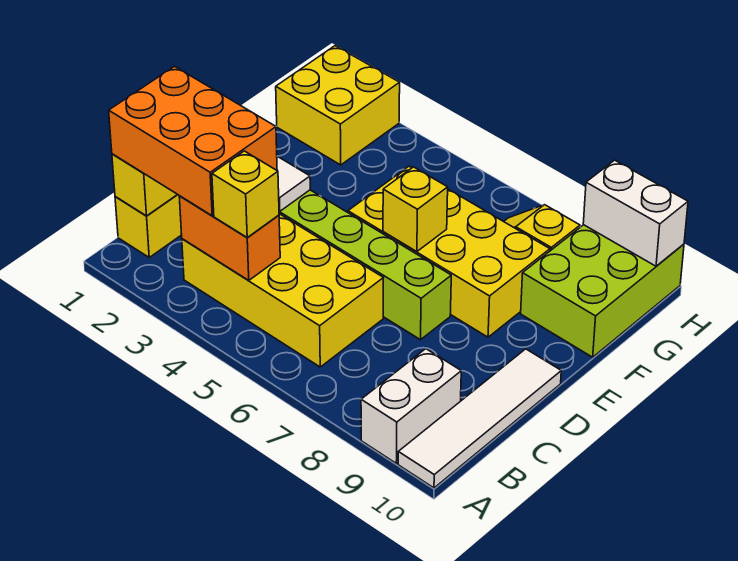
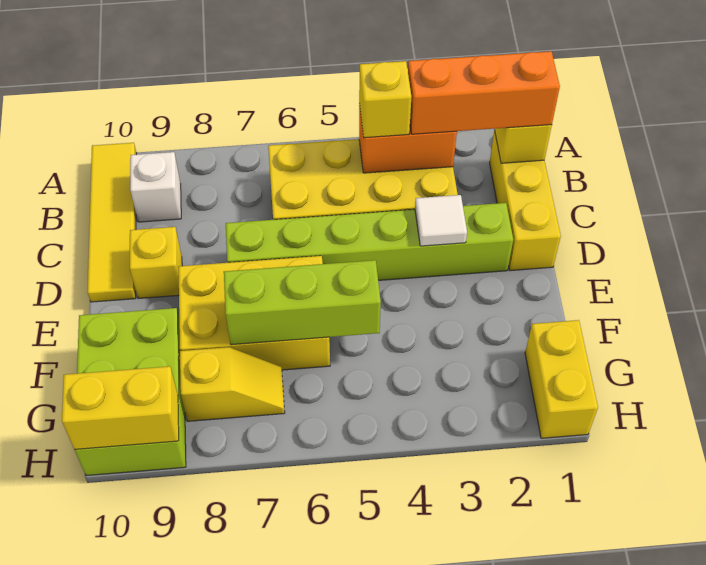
white brick A9:B9 level 1 -> white brick B9 level 1
white tile A10:D10 level 1 -> yellow tile A10:D10 level 1
orange brick B1:C3 level 3 -> orange brick B1:B3 level 3
yellow brick E5:F8 level 1 -> yellow brick E6:F8 level 1
yellow brick E6 level 2 -> yellow brick D9 level 1
none -> lime brick F5:F7 level 2
yellow brick G1:H2 level 1 -> yellow brick G1:H1 level 1
white brick H9:H10 level 2 -> yellow brick H9:H10 level 2

